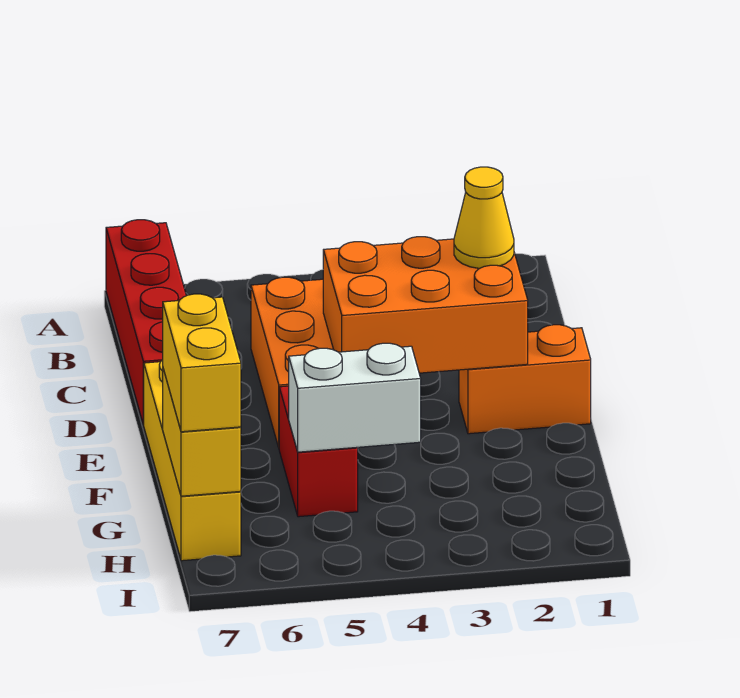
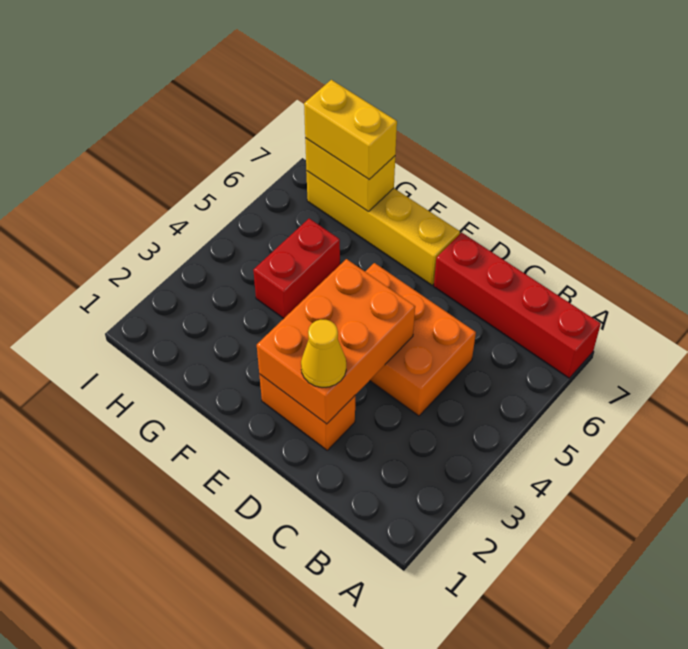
orange brick E1:E2 level 1 -> orange brick D2:E2 level 1
red brick F5:G5 level 1 -> red brick G4:G5 level 1
white brick G4:G5 level 2 -> none

